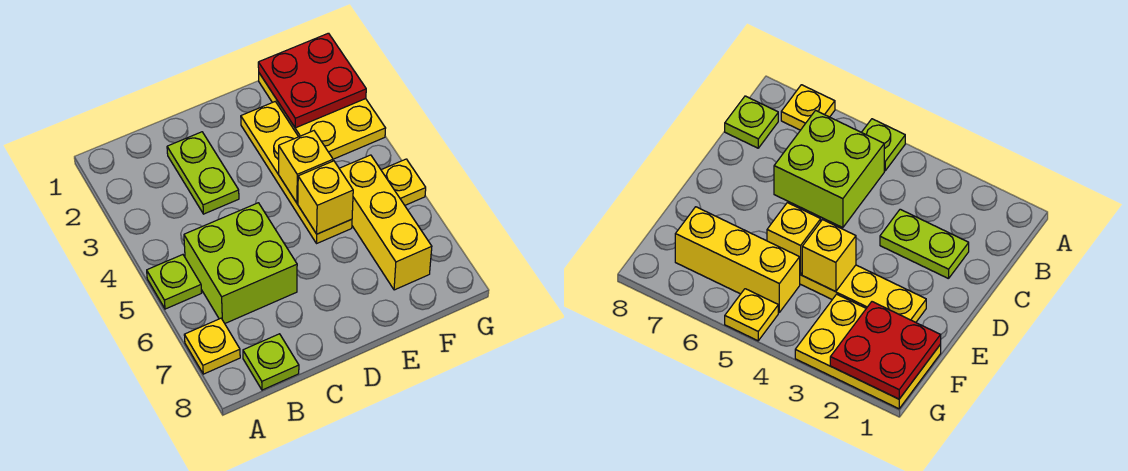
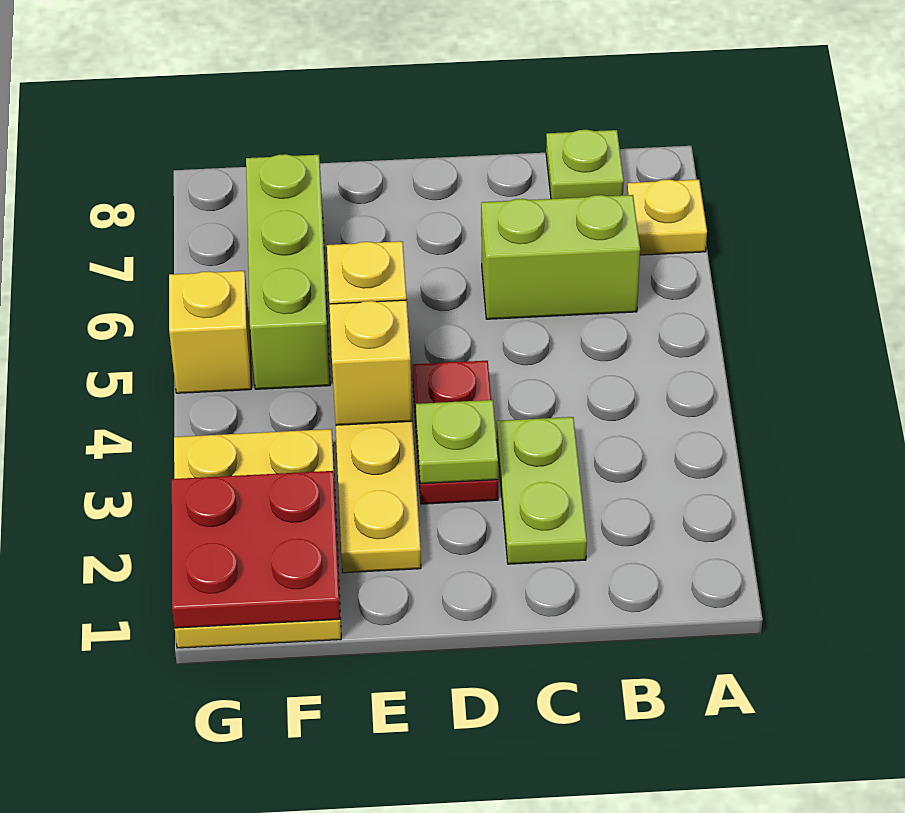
lime plate A5 level 1 -> lime plate D3 level 2
lime brick B5:C6 level 1 -> lime brick B6:C6 level 1
none -> red plate D3:D4 level 1
yellow brick F5:F7 level 1 -> lime brick F5:F7 level 1
yellow plate G5 level 1 -> yellow brick G5 level 1

